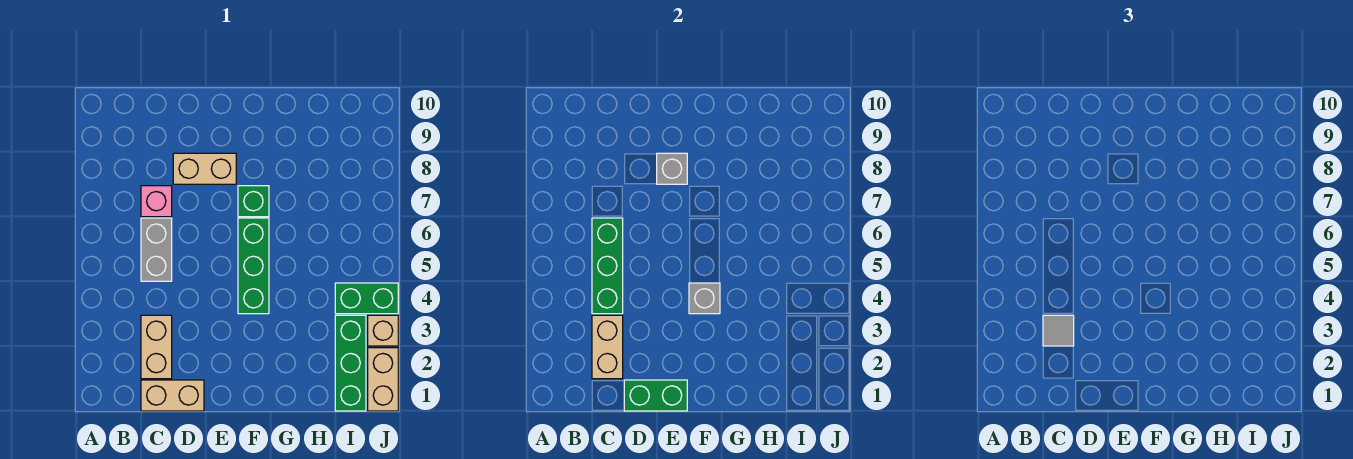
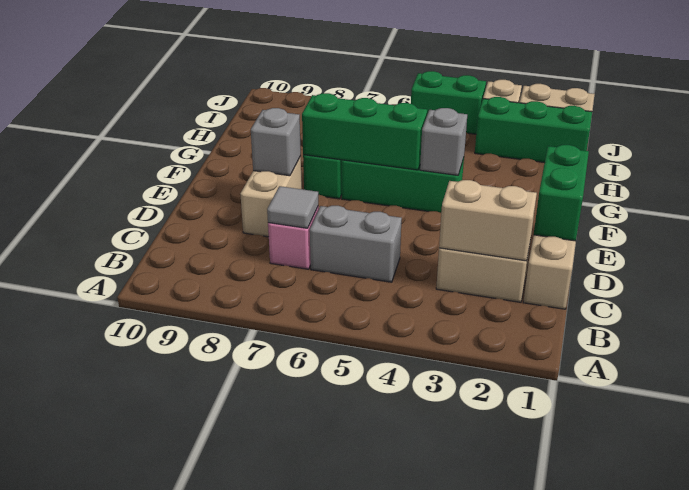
grey tile C3 level 3 -> grey tile C7 level 2
green brick C4:C6 level 2 -> green brick F5:F7 level 2
green brick I4:J4 level 1 -> green brick J4:J5 level 1

